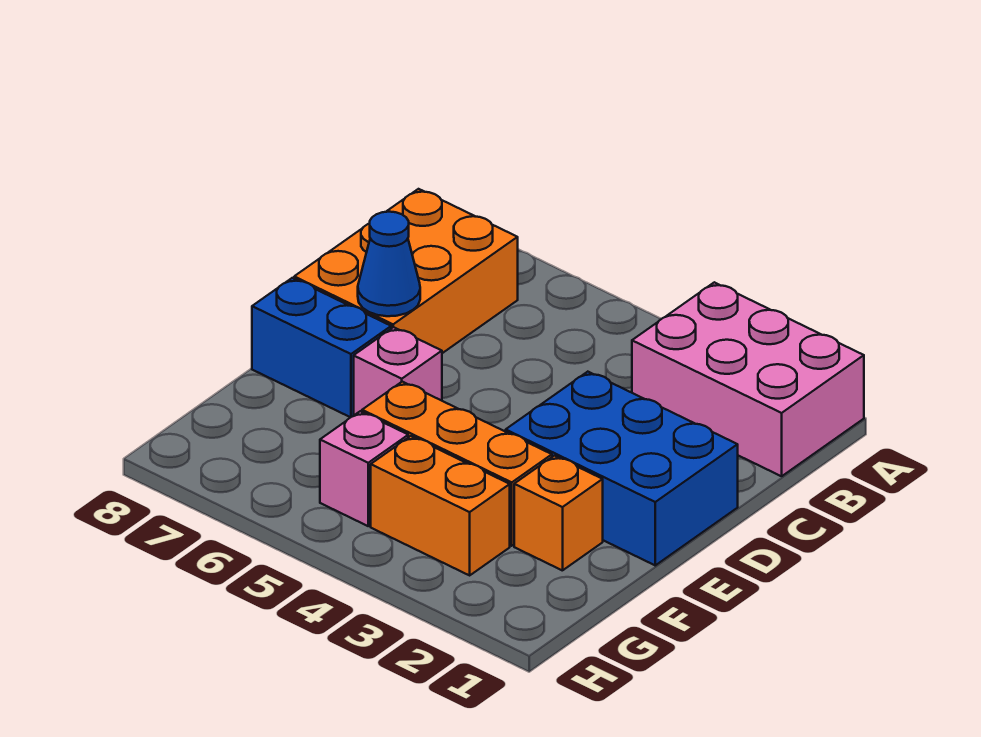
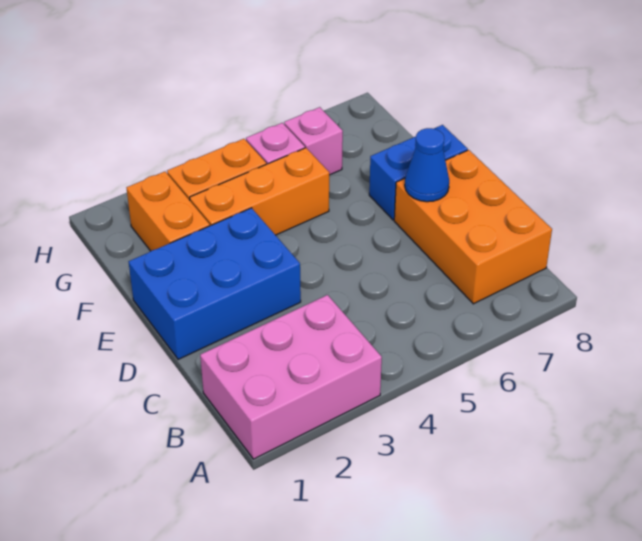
pink brick E6 level 1 -> pink brick G6 level 1
orange brick F2 level 1 -> orange brick F2:G2 level 1

